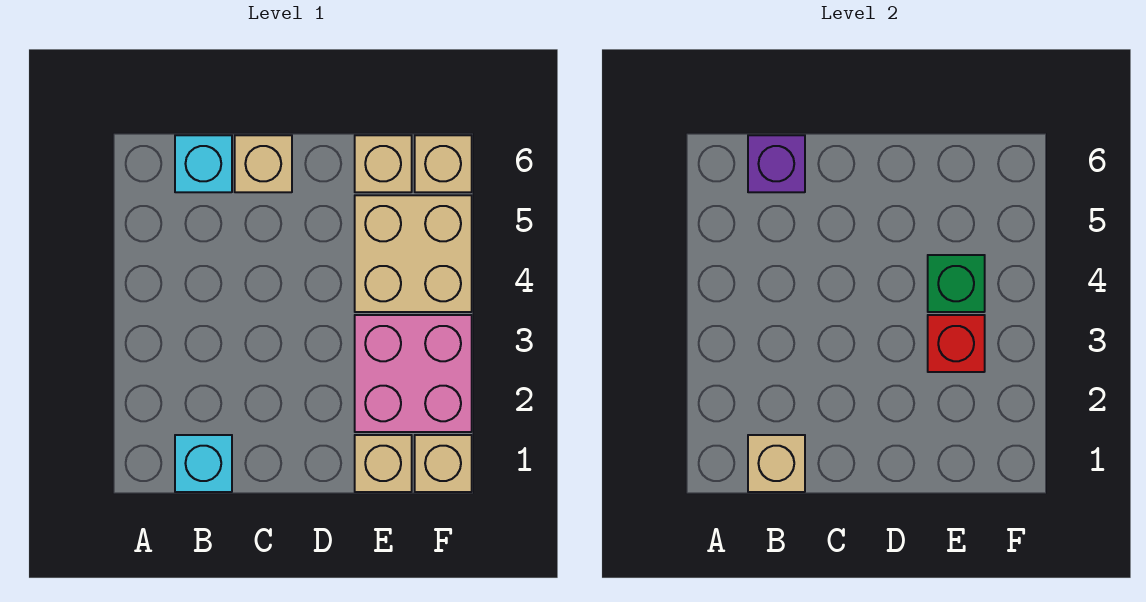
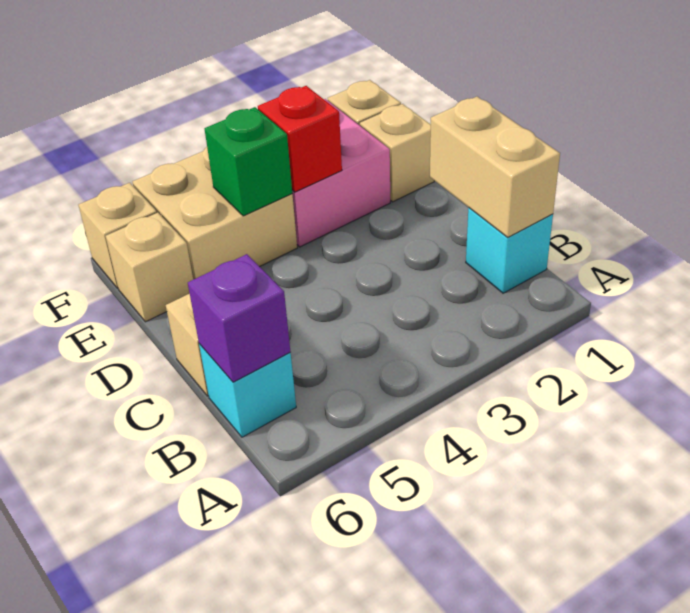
tan brick B1 level 2 -> tan brick B1:C1 level 2

